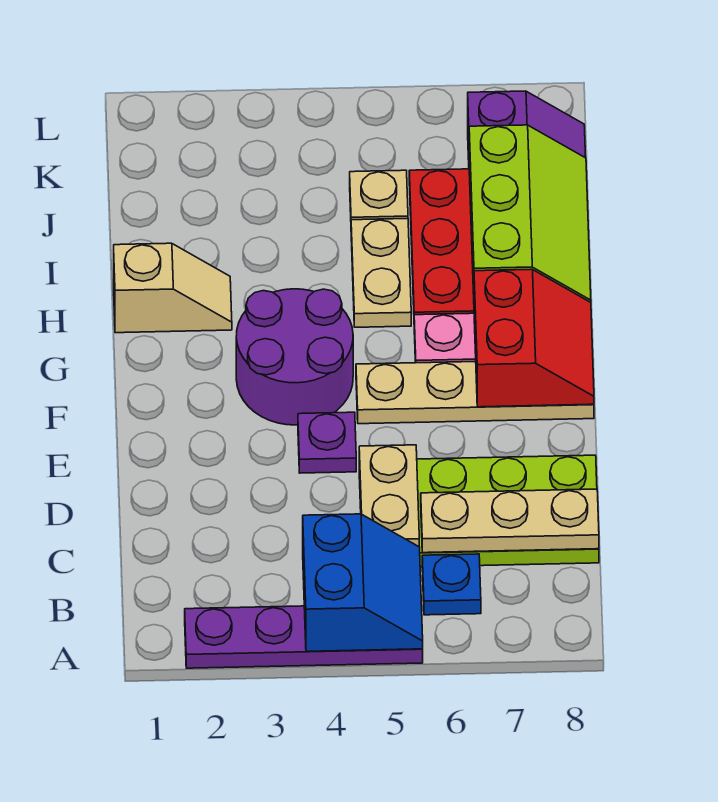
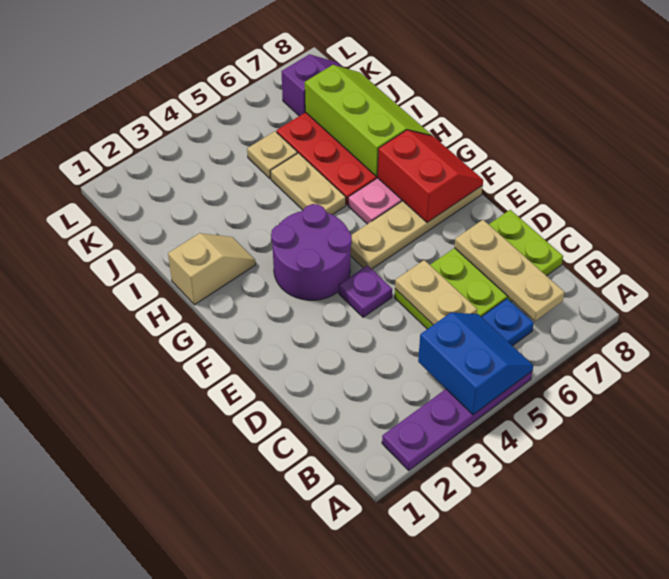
tan plate C6:C8 level 2 -> tan plate B7:D7 level 2

